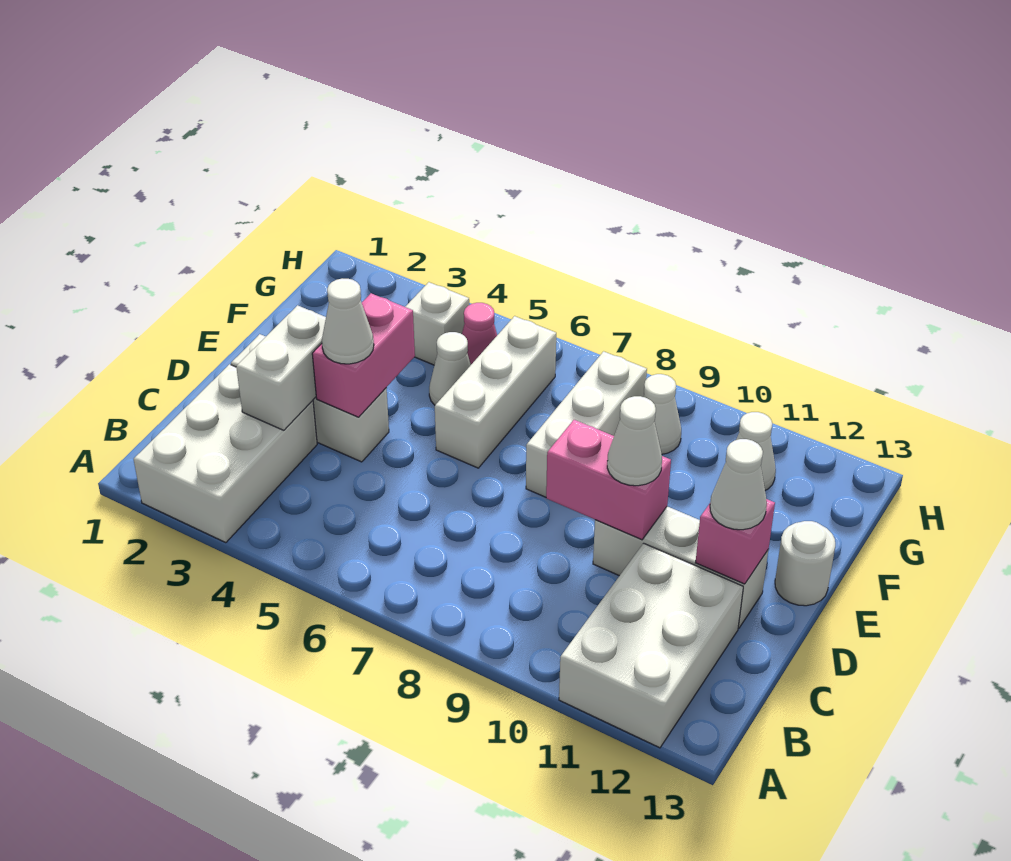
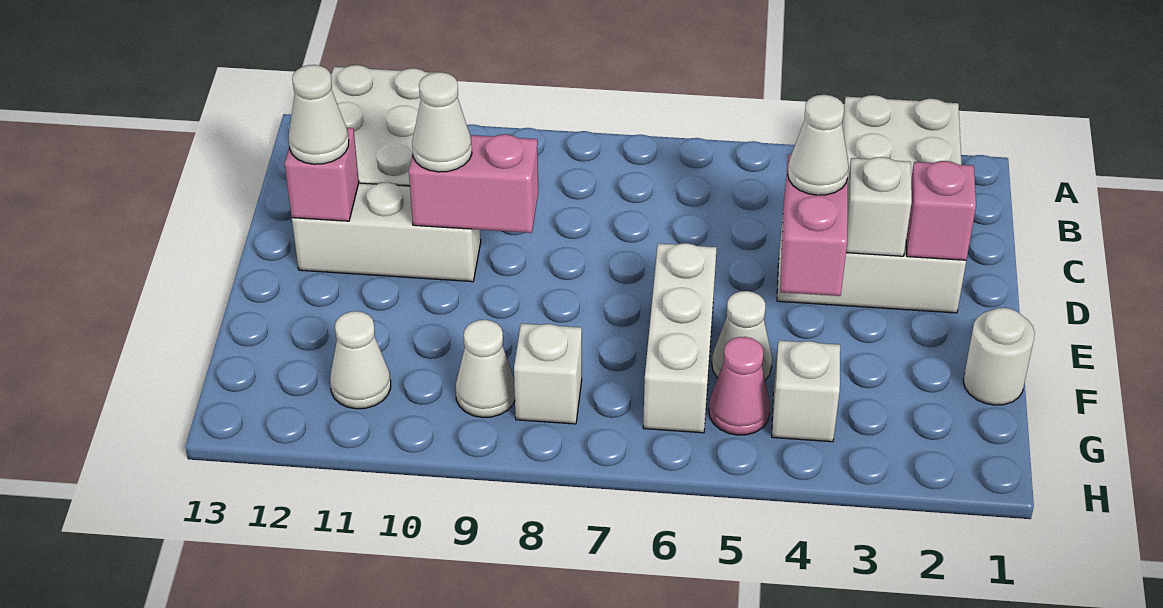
white brick C3:D3 level 2 -> white brick D3 level 2
none -> pink brick D2 level 2
white brick E8:G8 level 1 -> white brick G8 level 1
white round brick E13 level 1 -> white round brick F1 level 1

